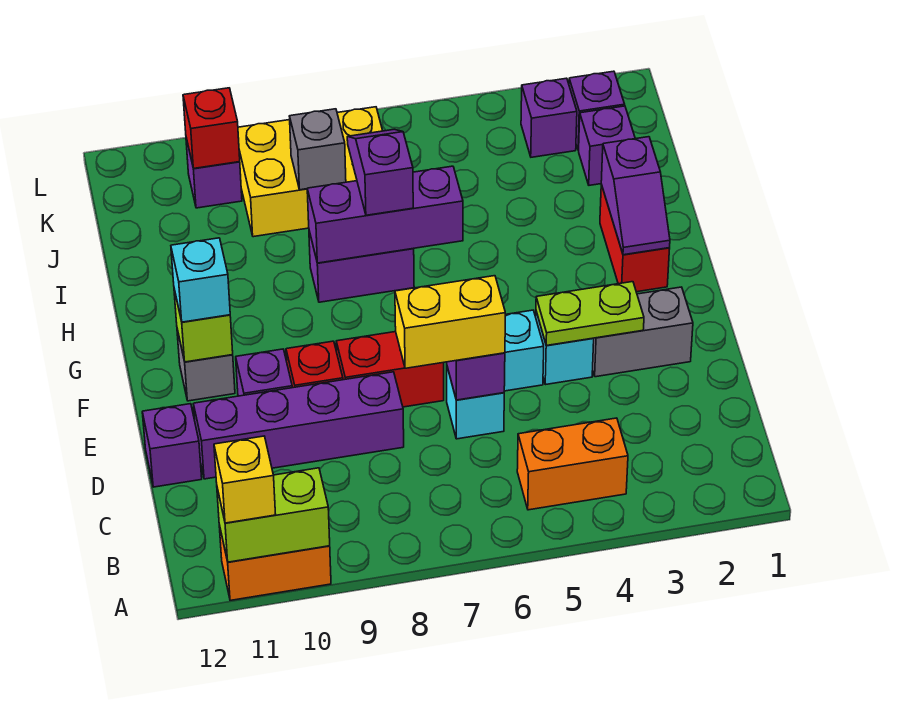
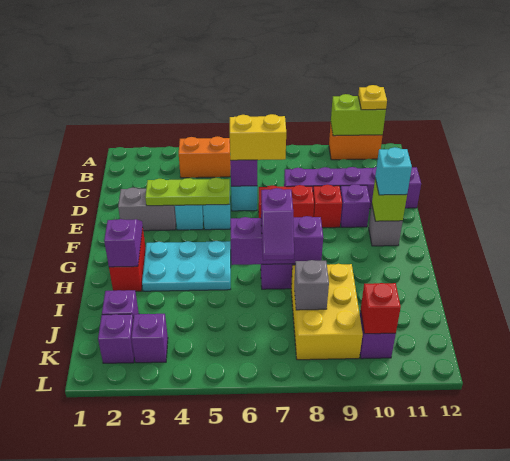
yellow brick A11 level 3 -> yellow plate A11 level 3
lime plate E3:E4 level 2 -> lime plate E3:E5 level 2
none -> cyan plate G3:H5 level 1
yellow brick J7:K9 level 1 -> yellow brick I8:K9 level 1

